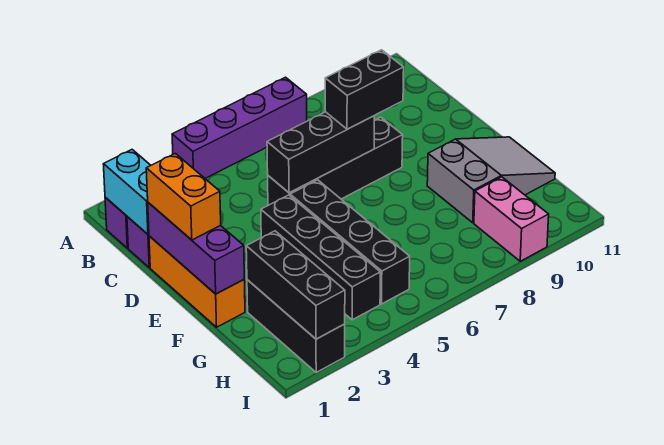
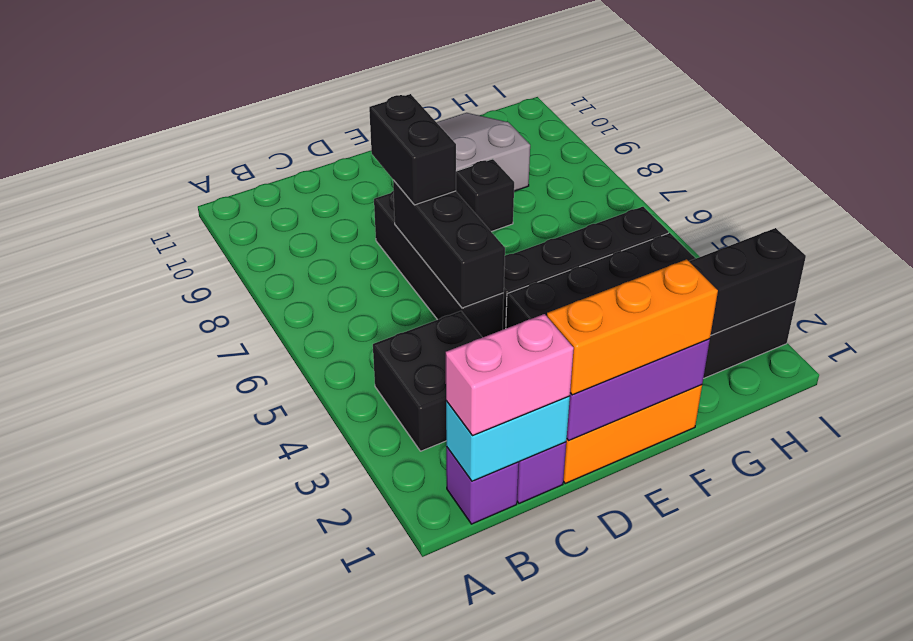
purple brick A4:A7 level 1 -> none
none -> black brick B3:C4 level 1
orange brick D1:E1 level 3 -> orange brick D1:F1 level 3
none -> black brick F8 level 1
pink brick H9:I9 level 1 -> pink brick B1:C1 level 3

